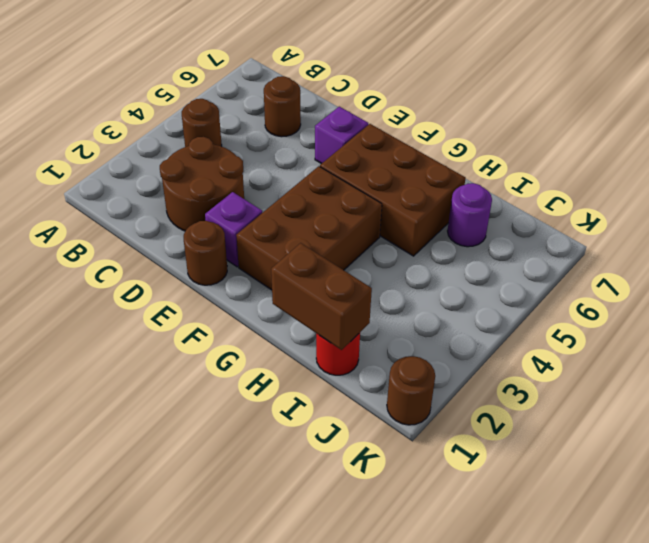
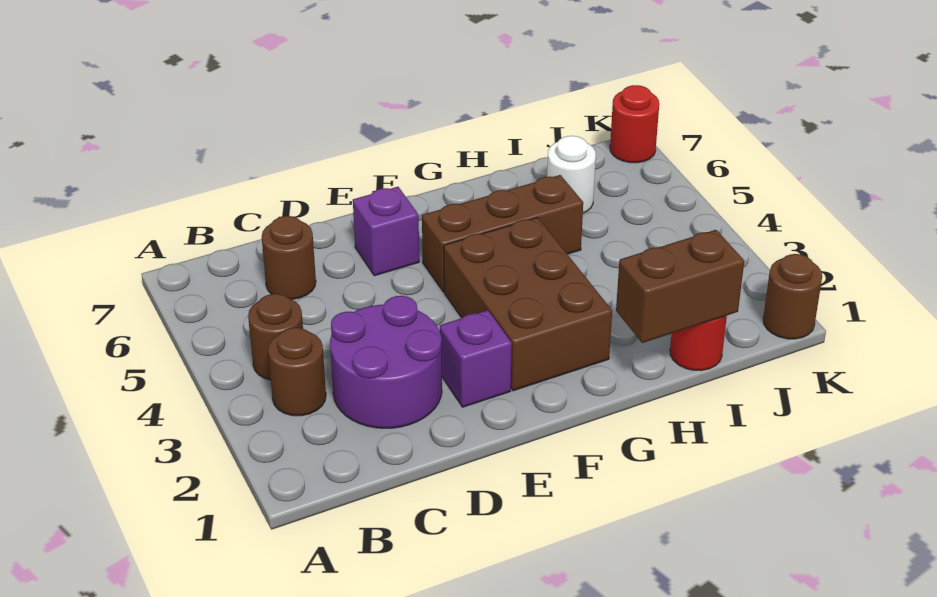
brown round brick C2:D3 level 1 -> purple round brick C2:D3 level 1
brown round brick E1 level 1 -> brown round brick B3 level 1
brown brick F5:H6 level 1 -> brown brick F5:H5 level 1
purple round brick I6 level 1 -> white round brick I6 level 1
none -> red round brick K7 level 1

